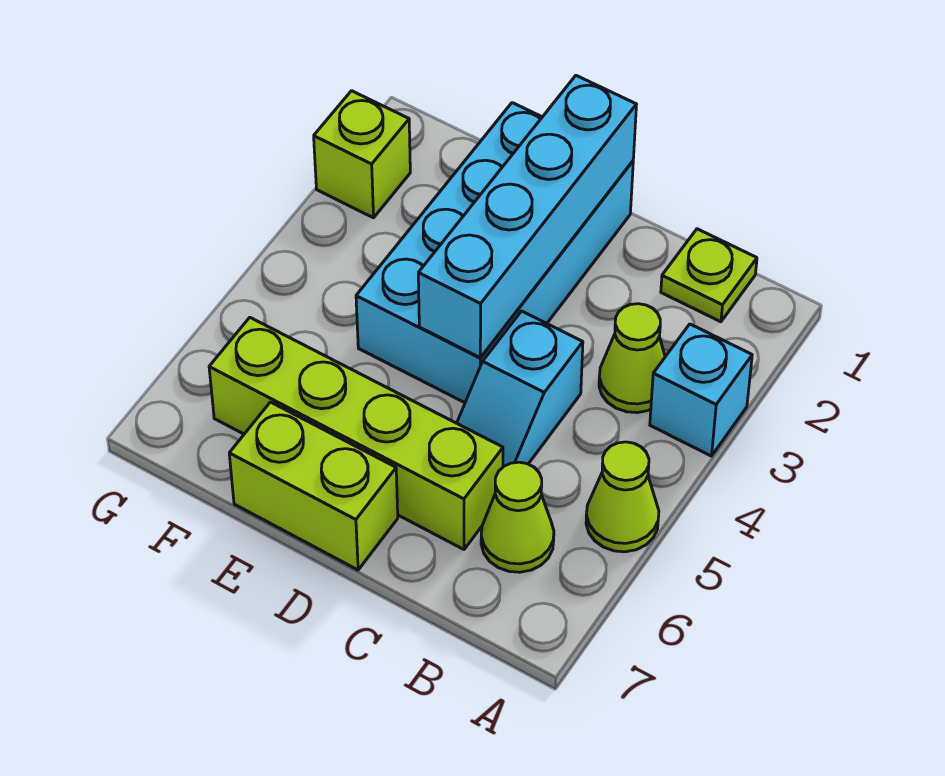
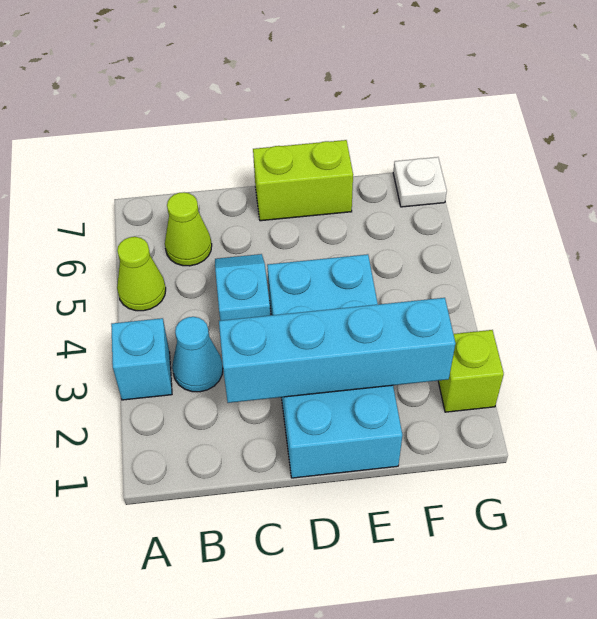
lime plate B1 level 1 -> none
lime cone B3 level 1 -> cyan cone B3 level 1
lime brick C6:F6 level 1 -> none
cyan brick D1:D4 level 2 -> cyan brick C2:F2 level 2
none -> white plate G7 level 1

